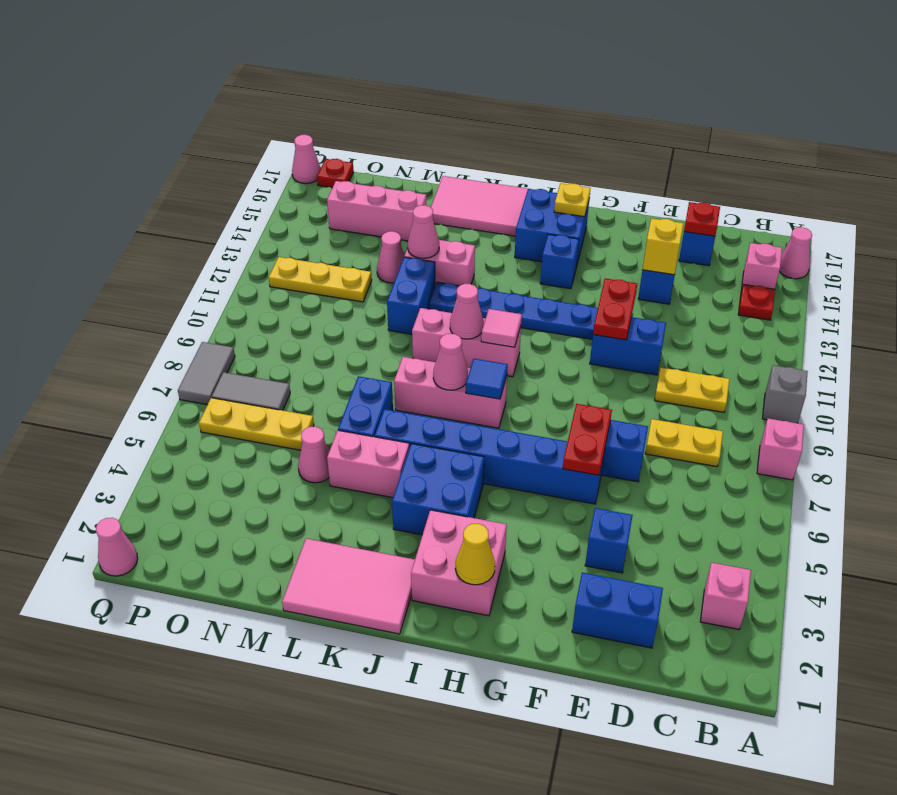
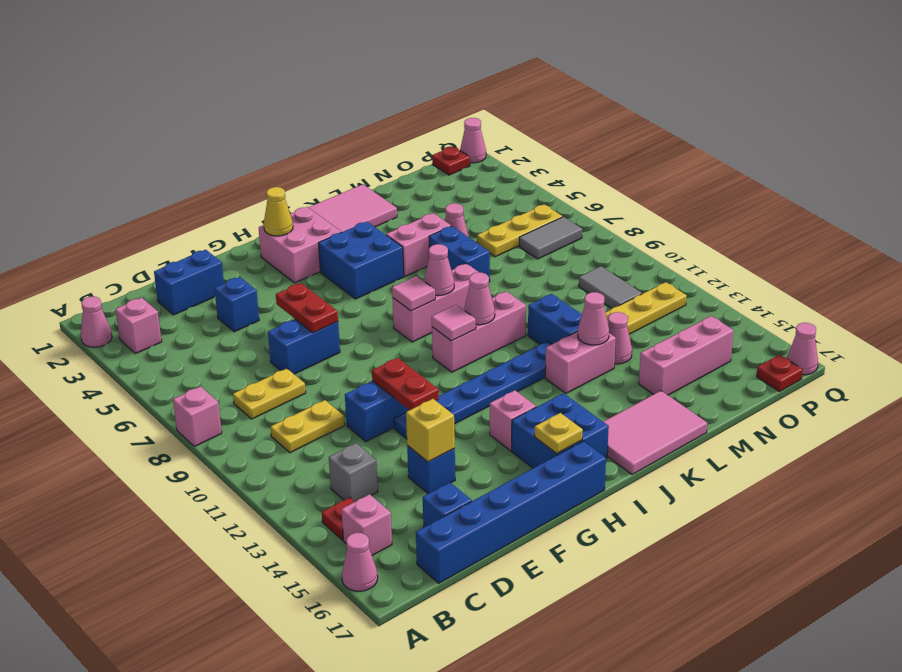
none -> pink cone A2 level 1
grey brick A10 level 1 -> grey brick C13 level 1
red plate D16 level 2 -> red plate P1 level 1
blue brick F6:K6 level 1 -> blue brick C17:H17 level 1
blue brick H14 level 1 -> pink brick H14 level 1
blue tile I8 level 2 -> pink tile I8 level 2
grey tile Q7:Q8 level 1 -> grey tile O10:O11 level 1

